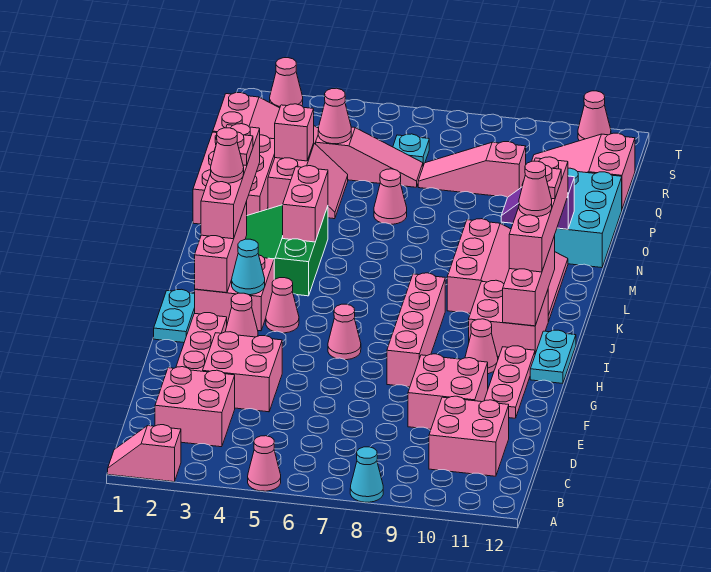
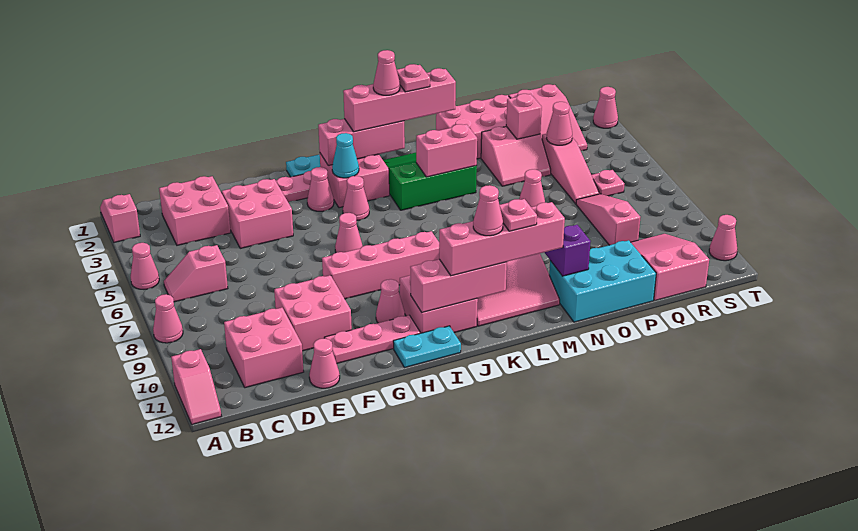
cyan cone A8 level 1 -> pink cone A8 level 1
none -> pink slope A11:A12 level 1 top 11
none -> pink slope B6:C6 level 1 top C
none -> pink cone E12 level 1
cyan plate R6 level 1 -> pink plate R6 level 1

